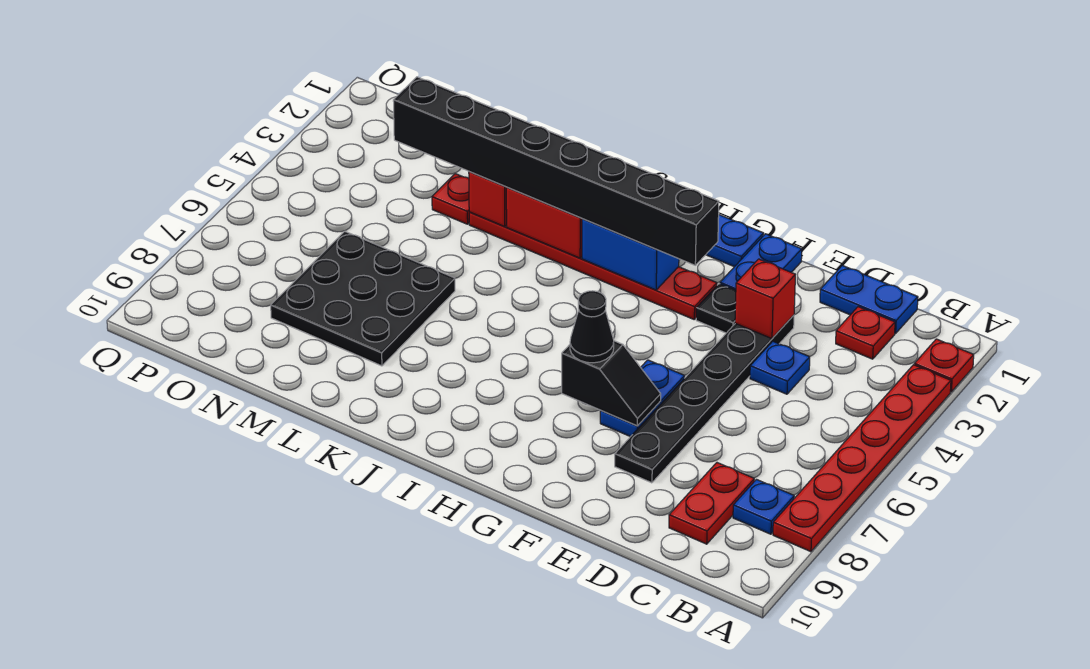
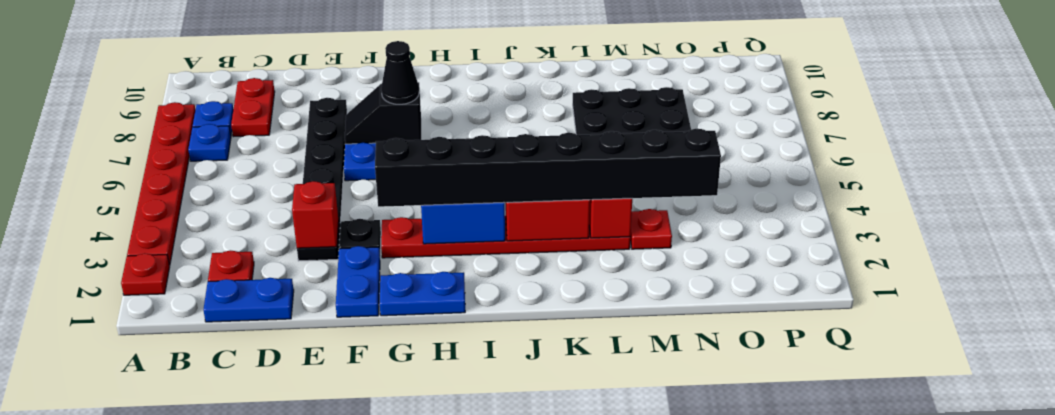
blue plate D4 level 1 -> blue plate B7 level 1

